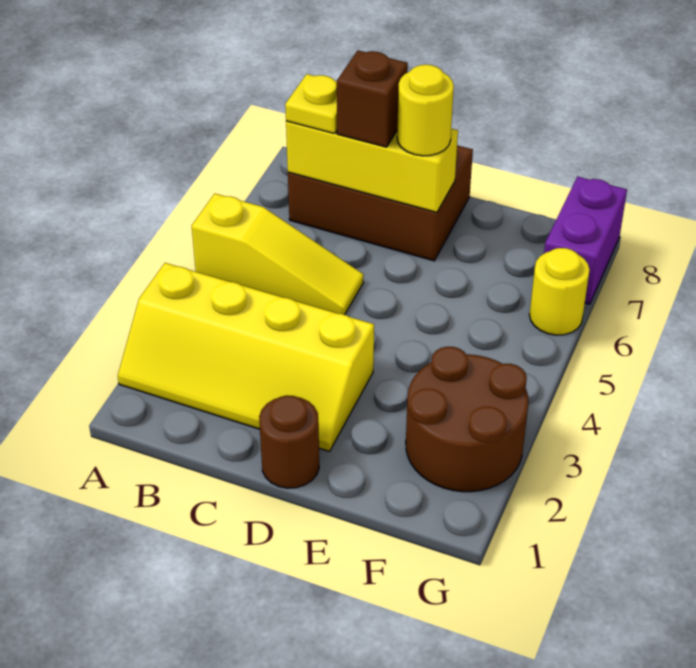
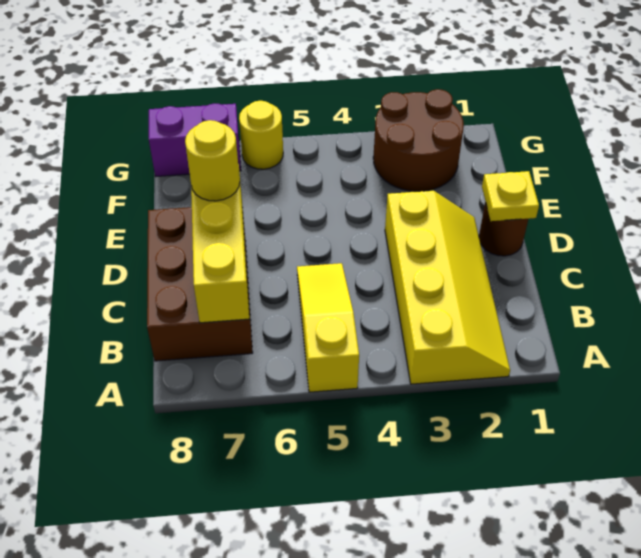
yellow plate B7 level 3 -> yellow plate D1 level 2
brown brick C7 level 3 -> none

